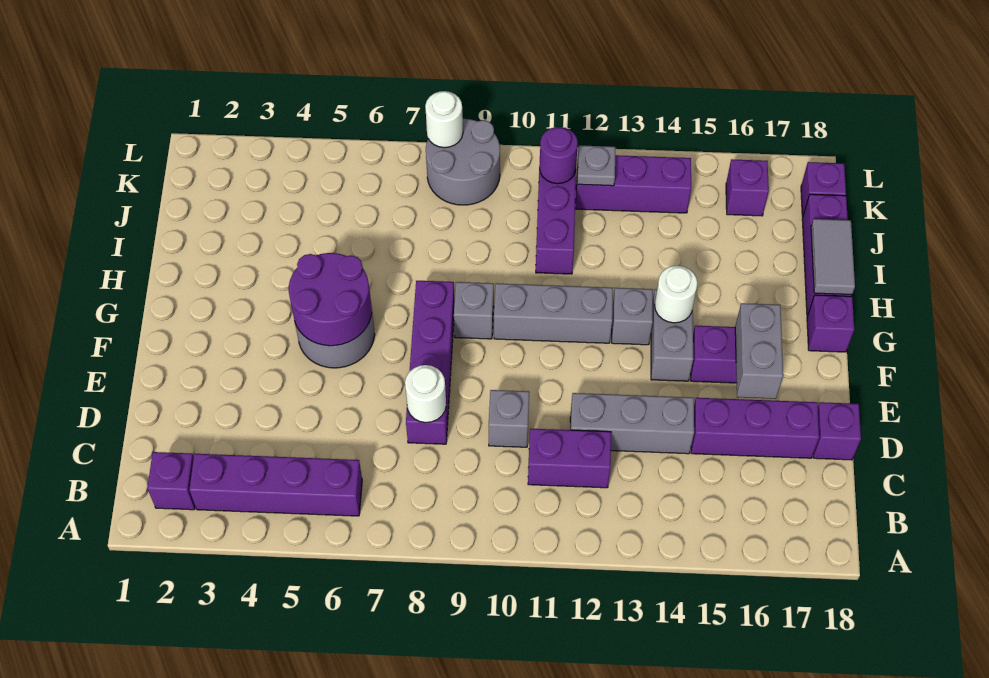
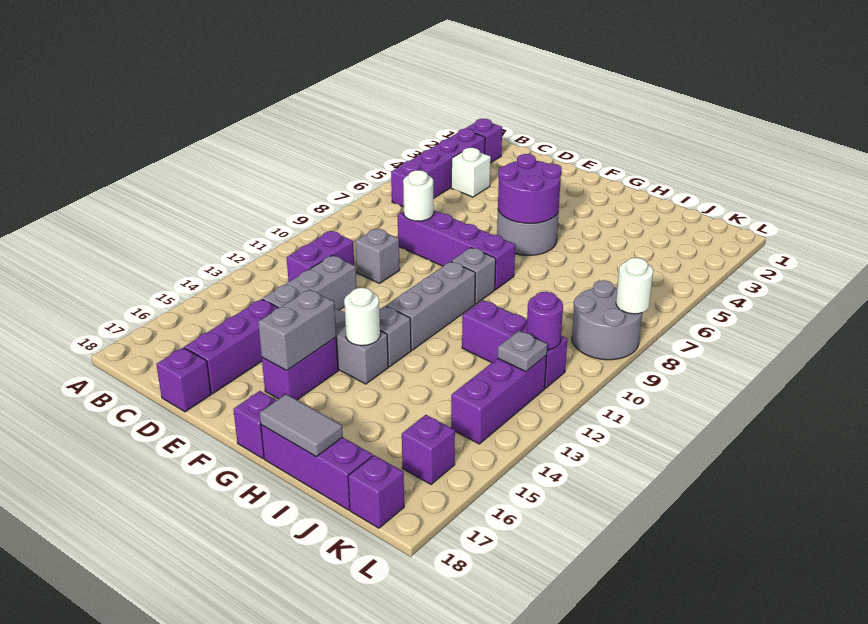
none -> white brick C4 level 1
grey brick E16:F16 level 2 -> grey brick F15:F16 level 2

